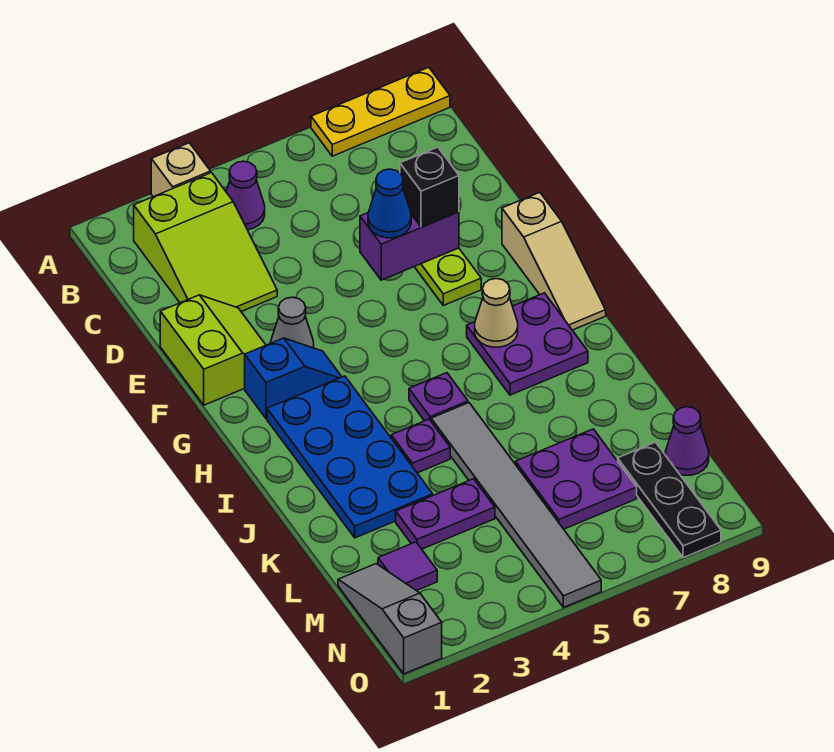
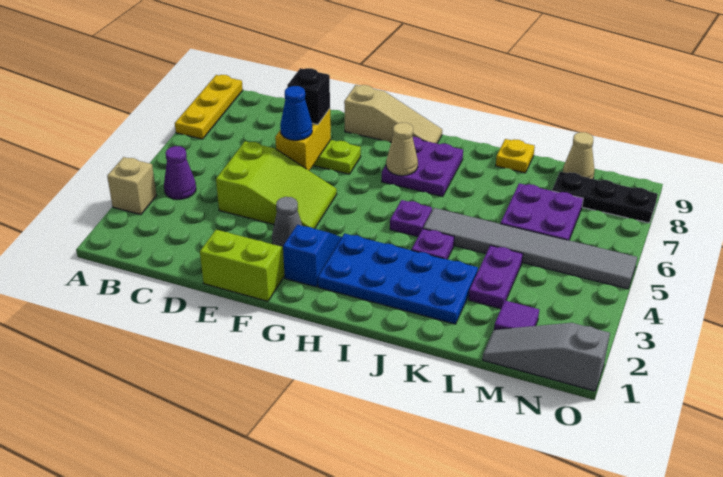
lime slope B2:D3 level 1 top B -> lime slope D4:F5 level 1 top D
purple brick E6:E7 level 2 -> yellow brick E6:E7 level 2
none -> yellow plate K9 level 1
purple cone M9 level 1 -> tan cone M9 level 1

